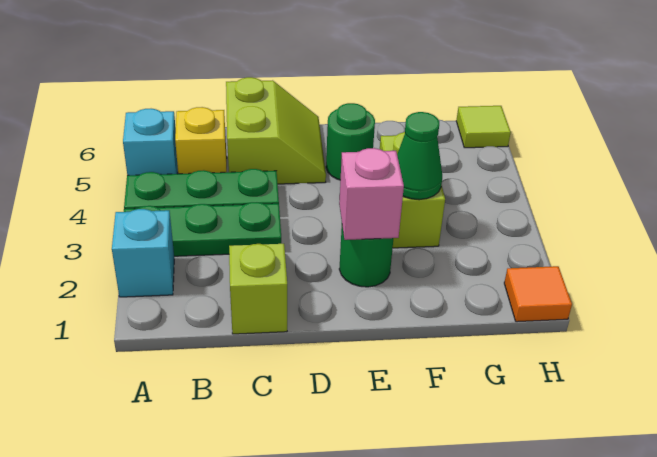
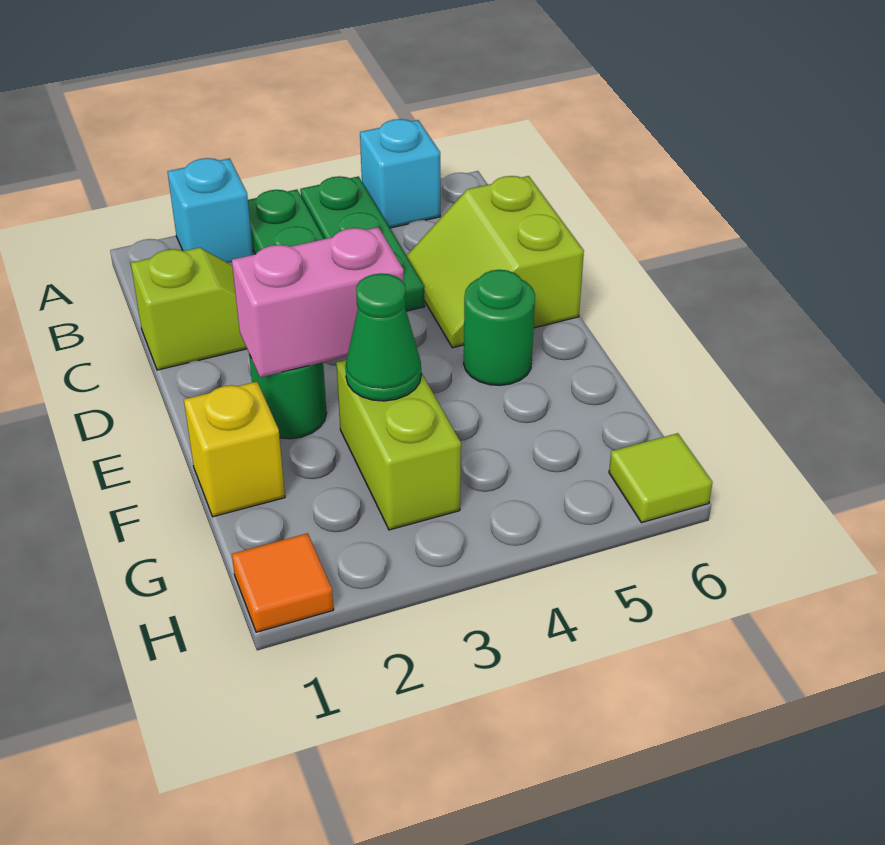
yellow brick B5 level 1 -> yellow brick F1 level 1
lime slope C5:D6 level 1 top C -> lime slope C5:D6 level 1 top 6
pink brick E2 level 2 -> pink brick E2:E3 level 2
lime brick F3:F4 level 1 -> lime brick F3:G3 level 1

